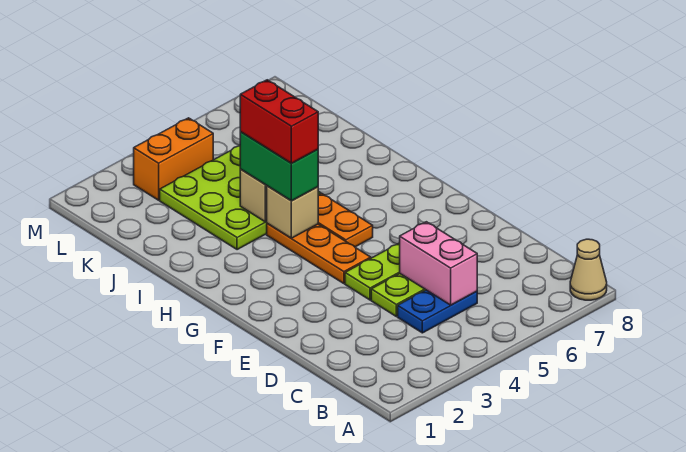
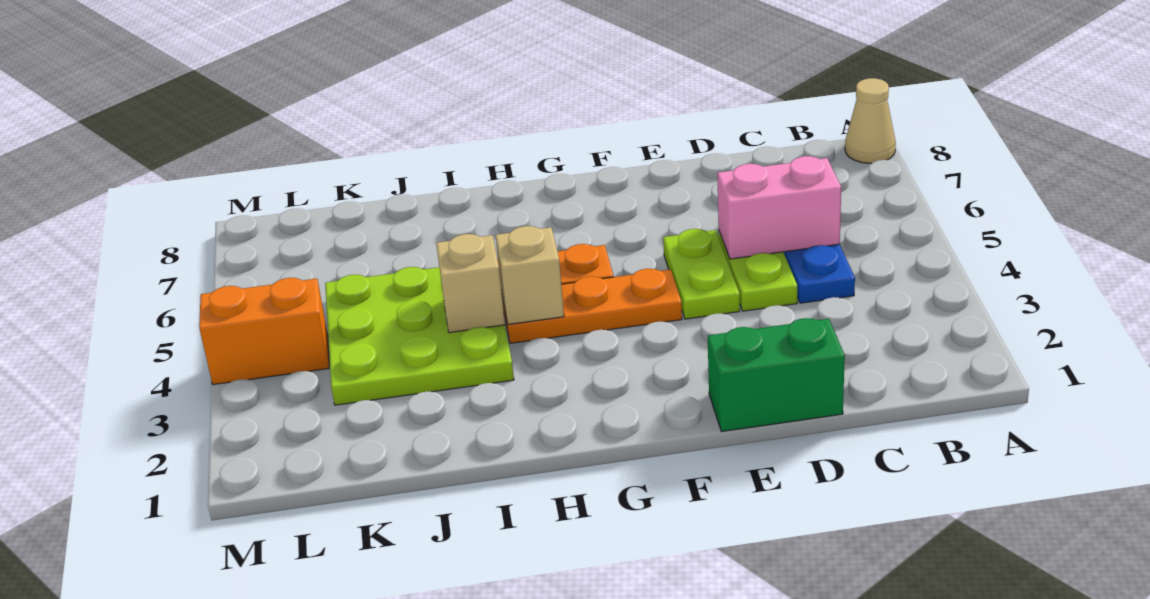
green brick H4:I4 level 3 -> green brick D1:E1 level 1
red brick H4:I4 level 4 -> none
orange brick L3:L4 level 1 -> orange brick L4:M4 level 1

